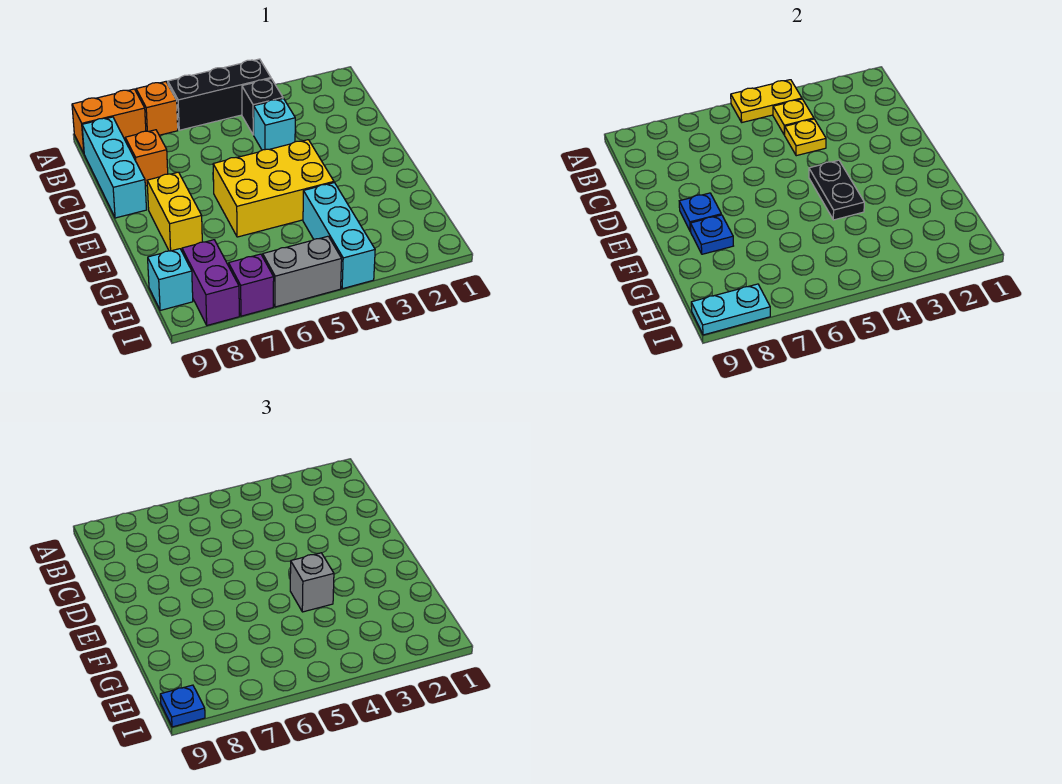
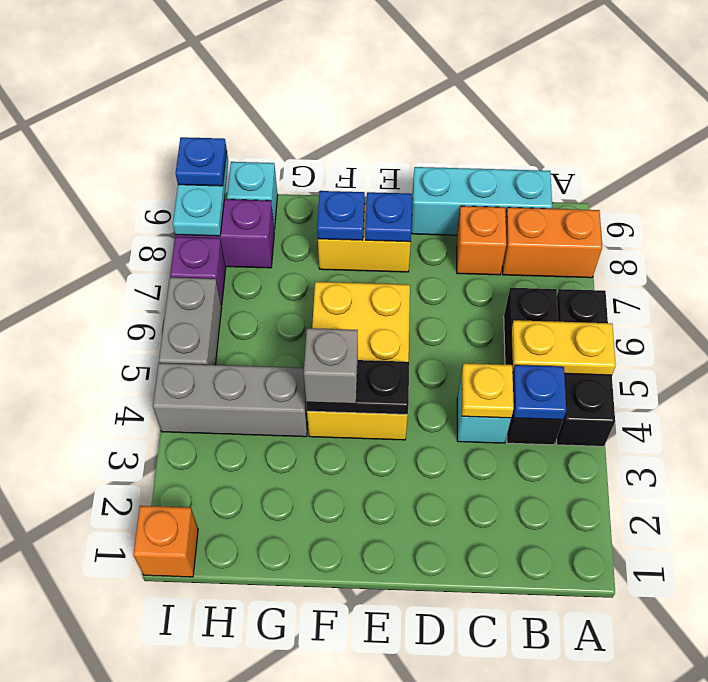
yellow plate A4:A5 level 2 -> yellow plate A5:B5 level 2
orange brick A7 level 1 -> orange brick I1 level 1
orange brick A8:A9 level 1 -> orange brick A8:B8 level 1
black brick B4 level 1 -> black brick B4:B6 level 1
yellow plate B4 level 2 -> blue plate B4 level 2
cyan brick G4:I4 level 1 -> grey brick G4:I4 level 1

